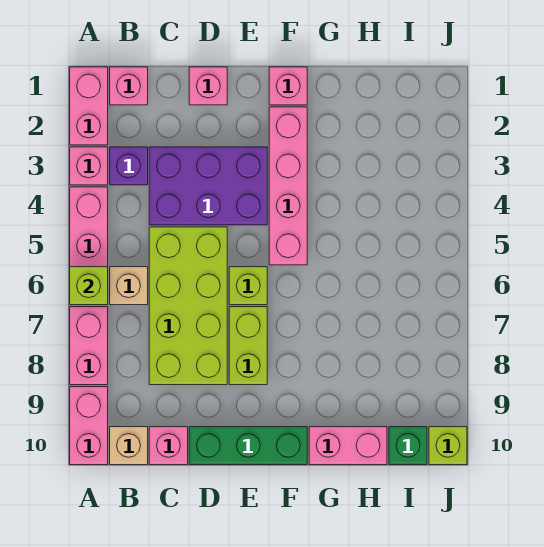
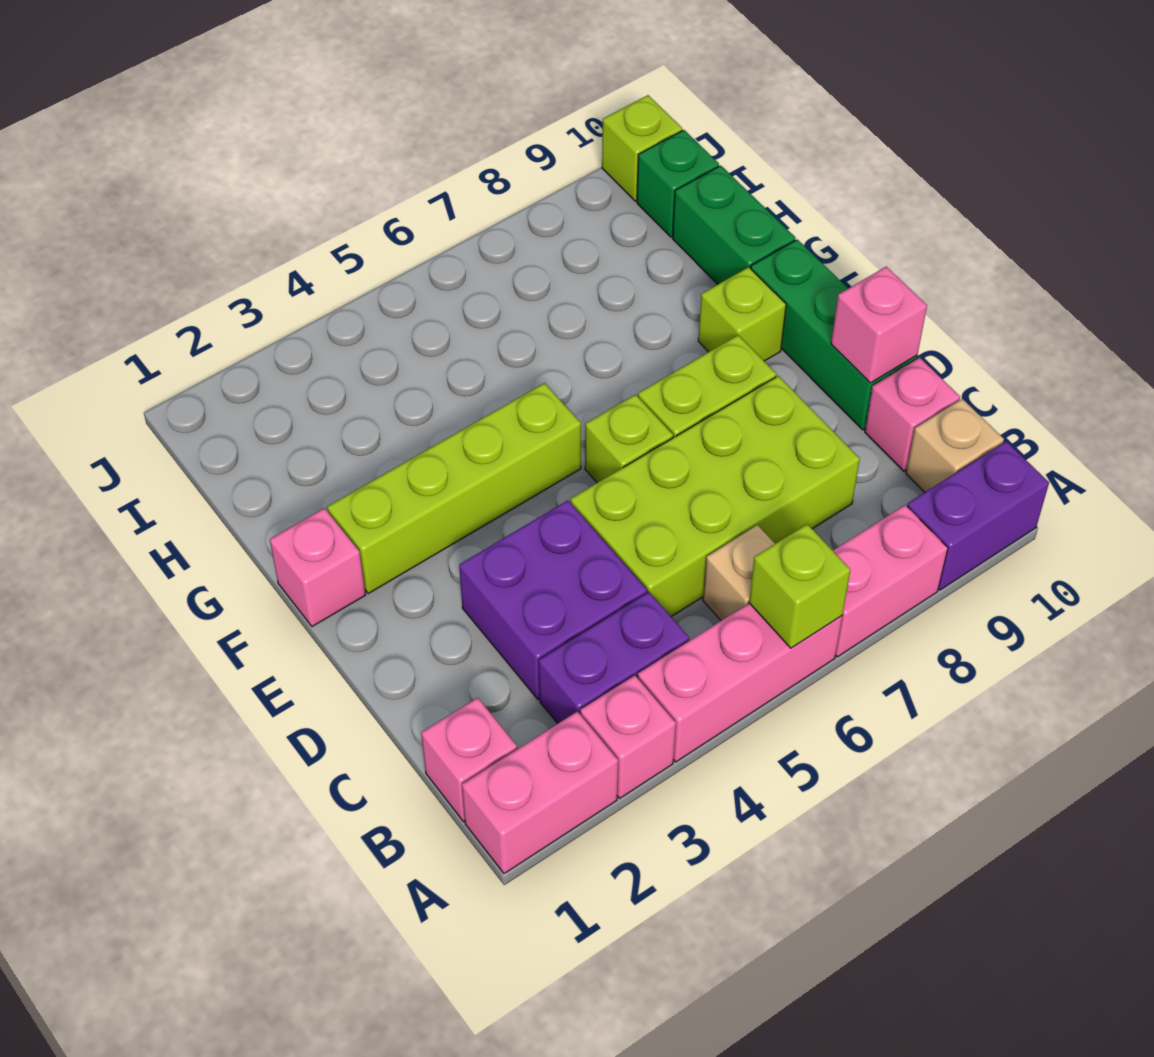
pink brick A9:A10 level 1 -> purple brick A9:A10 level 1
purple brick B3 level 1 -> purple brick B3:B4 level 1
purple brick C3:E4 level 1 -> purple brick C3:D4 level 1
pink brick D1 level 1 -> pink brick D10 level 2
pink brick F2:F5 level 1 -> lime brick F2:F5 level 1
none -> lime brick F9 level 1
pink brick G10:H10 level 1 -> green brick G10:H10 level 1

